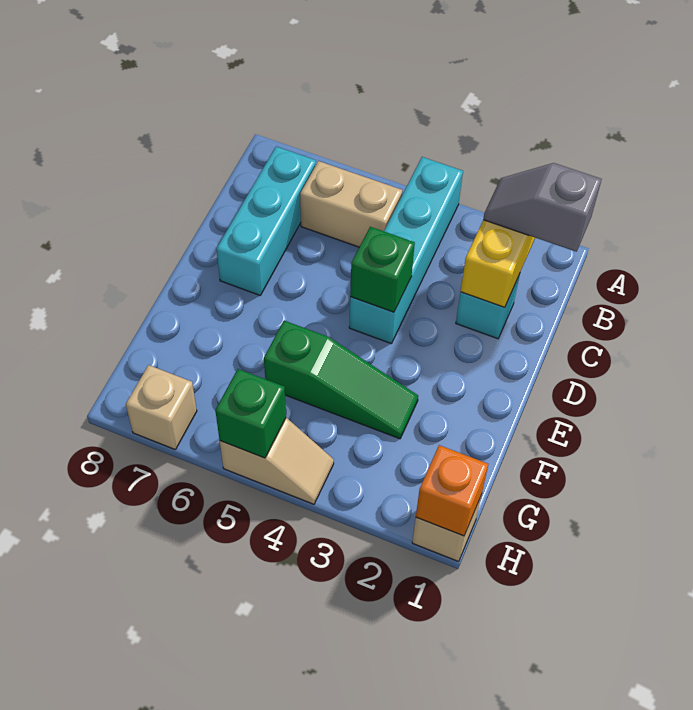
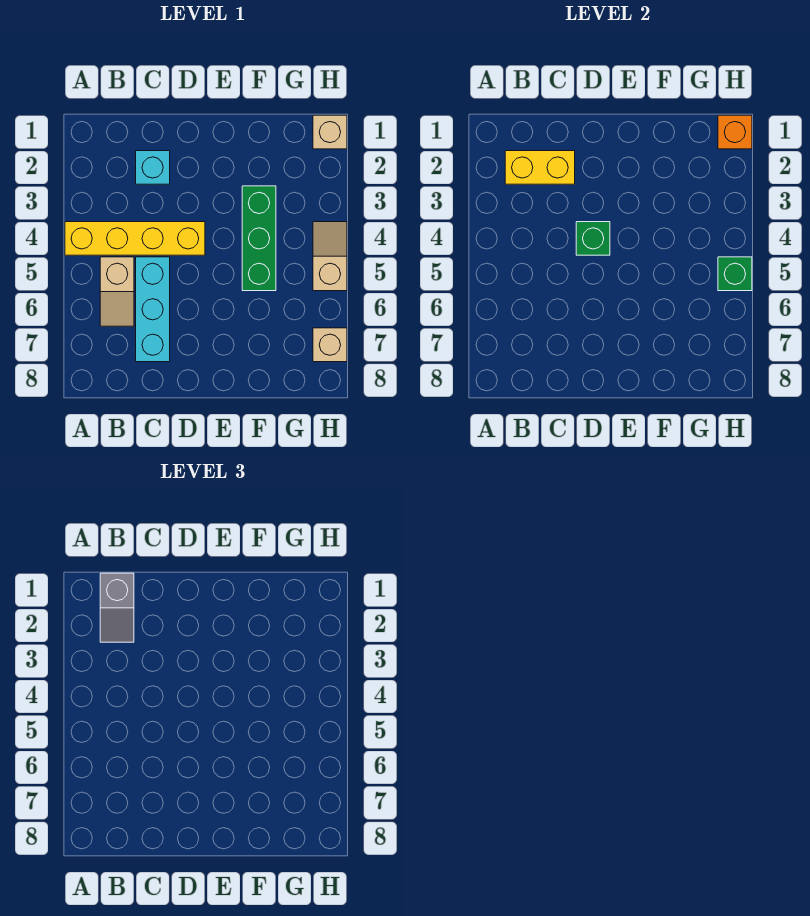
cyan brick A4:D4 level 1 -> yellow brick A4:D4 level 1
tan brick B5:B6 level 1 -> tan slope B5:B6 level 1 top 5
cyan brick B7:D7 level 1 -> cyan brick C5:C7 level 1
green slope F3:F5 level 1 top 5 -> green brick F3:F5 level 1

